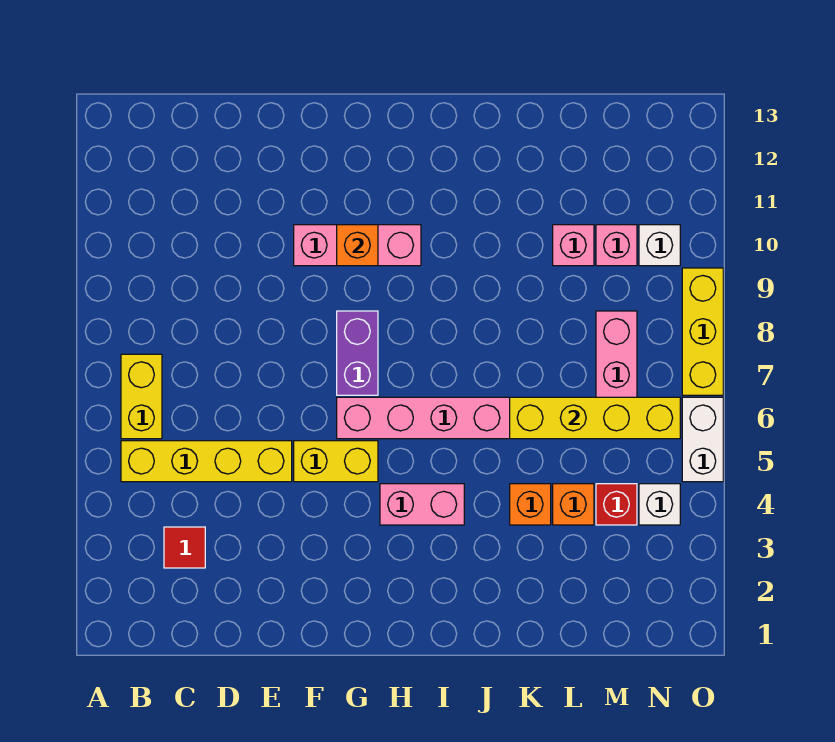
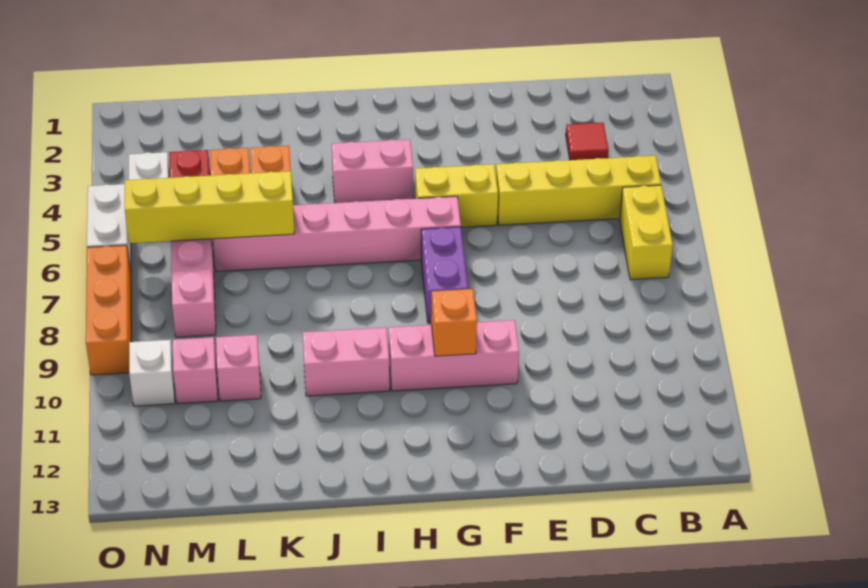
none -> pink brick I10:J10 level 1
yellow brick O7:O9 level 1 -> orange brick O7:O9 level 1

